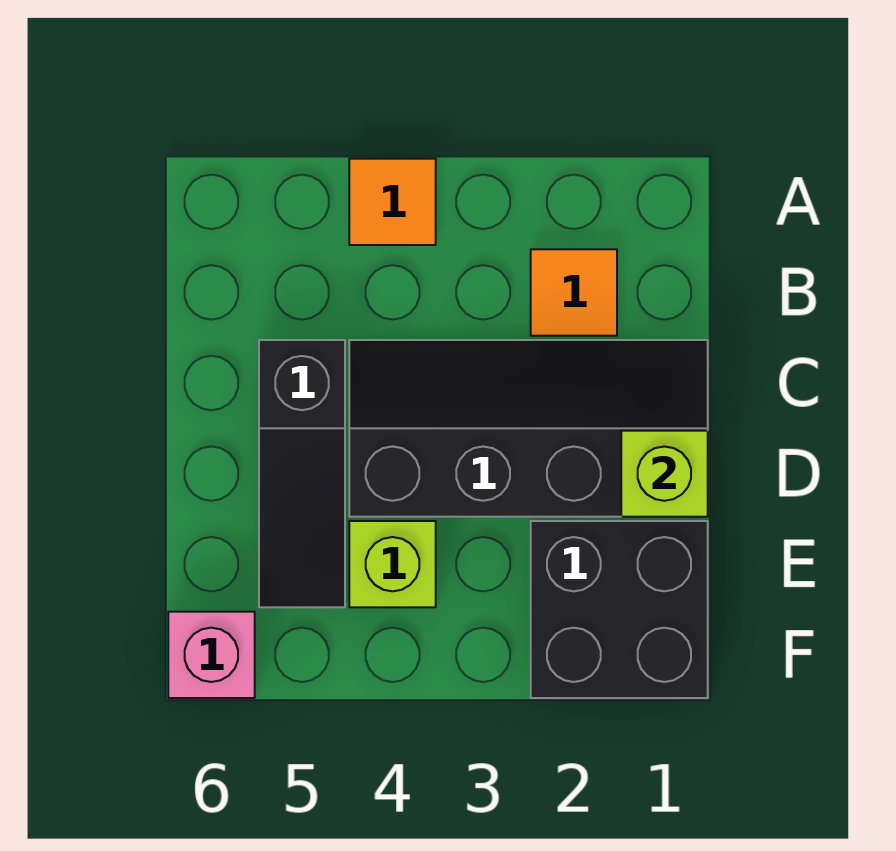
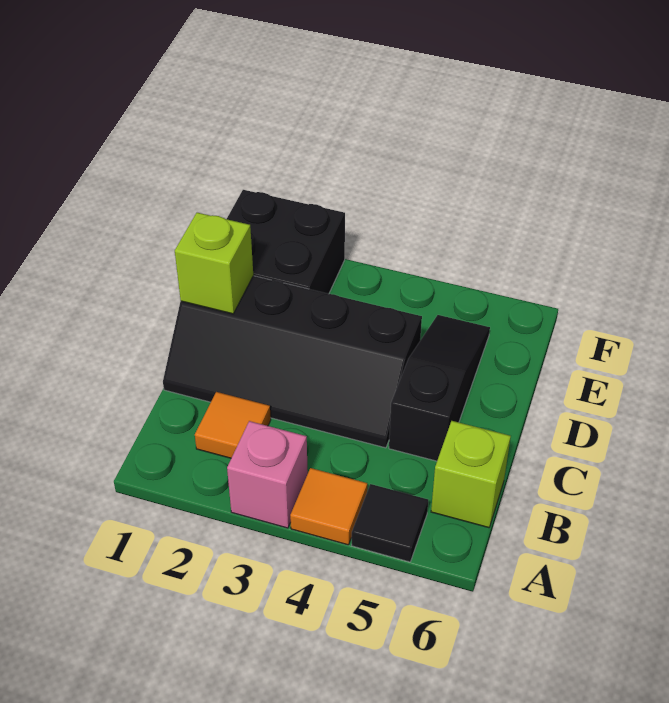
none -> black tile A5 level 1
lime brick E4 level 1 -> lime brick B6 level 1
pink brick F6 level 1 -> pink brick A3 level 1

